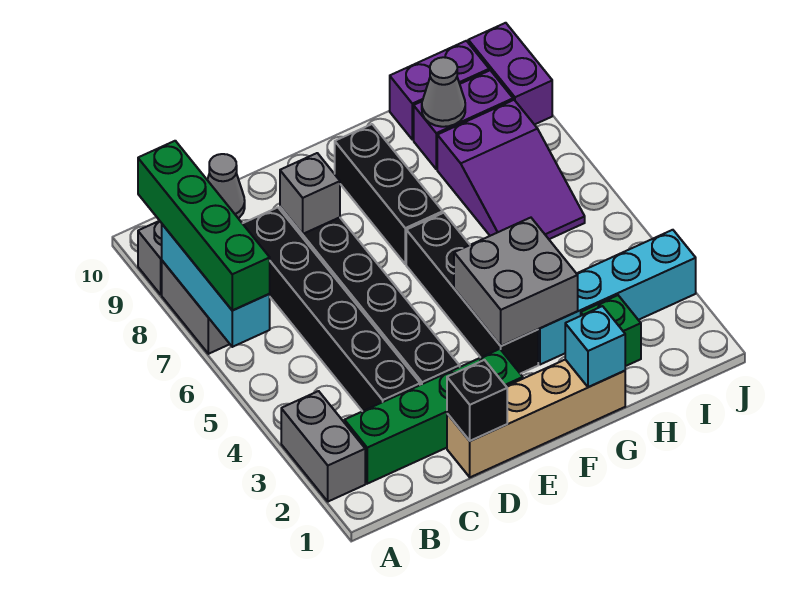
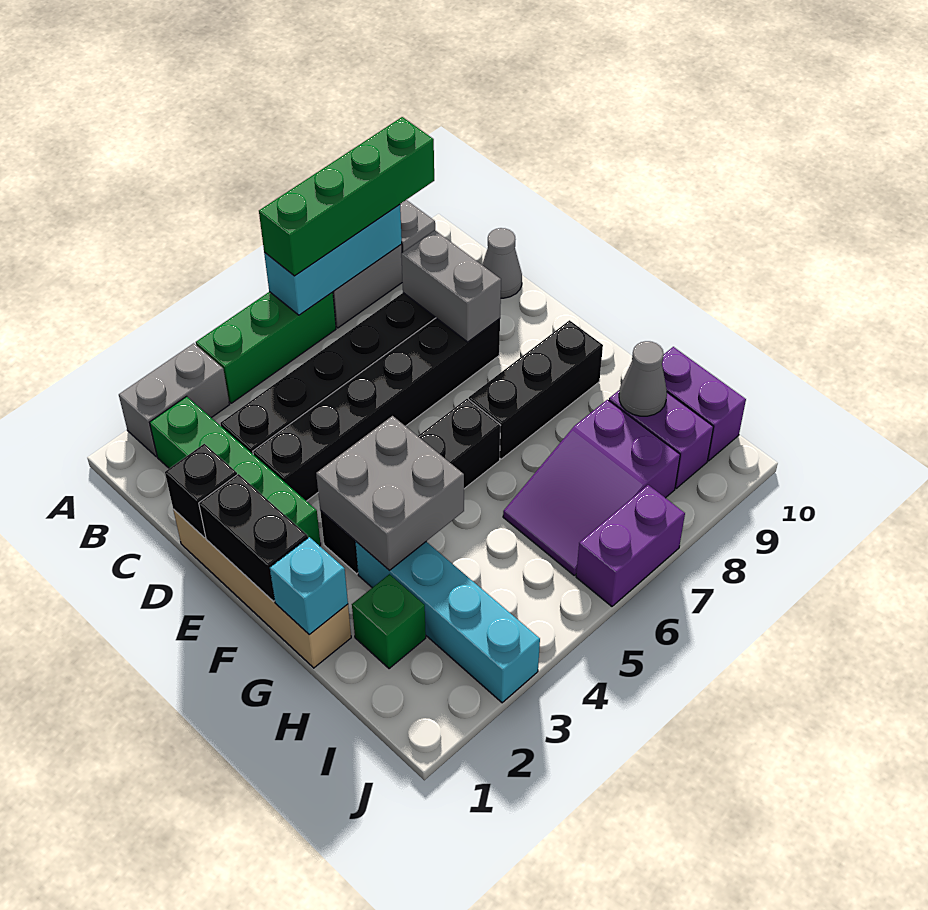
none -> green brick A4:A6 level 1
grey brick D8 level 2 -> grey brick C8:D8 level 2
none -> black brick E1:F1 level 2
purple brick J9:J10 level 1 -> purple brick J6:J7 level 1

